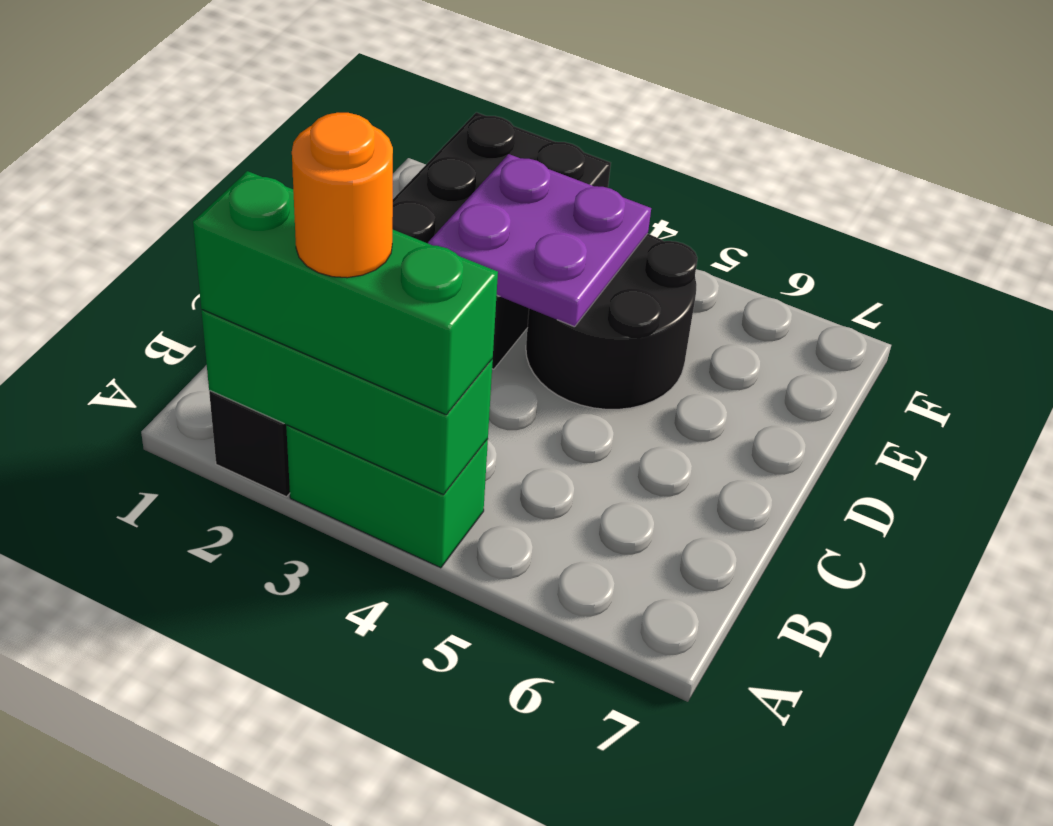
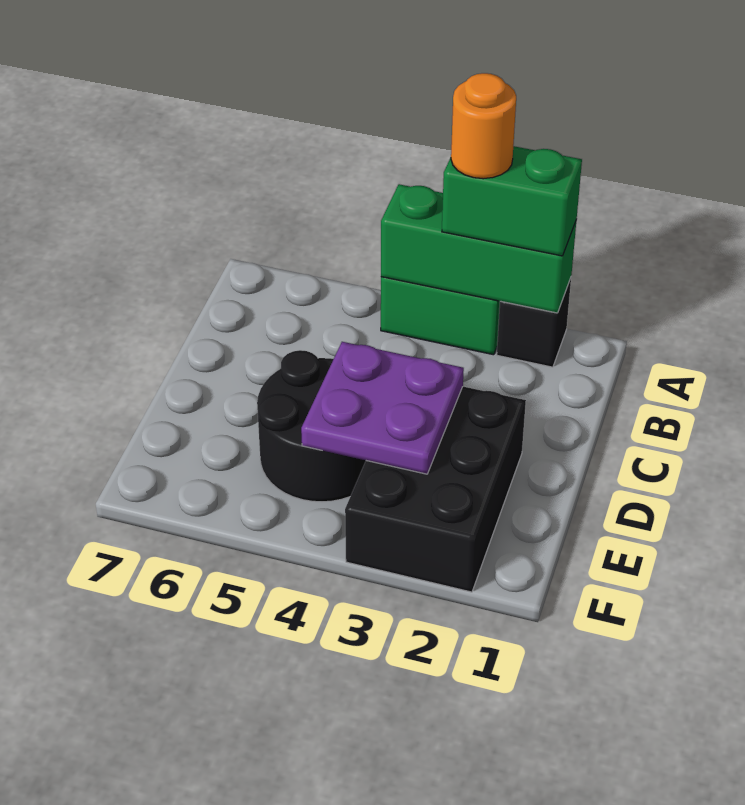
green brick A2:A4 level 3 -> green brick A2:A3 level 3

